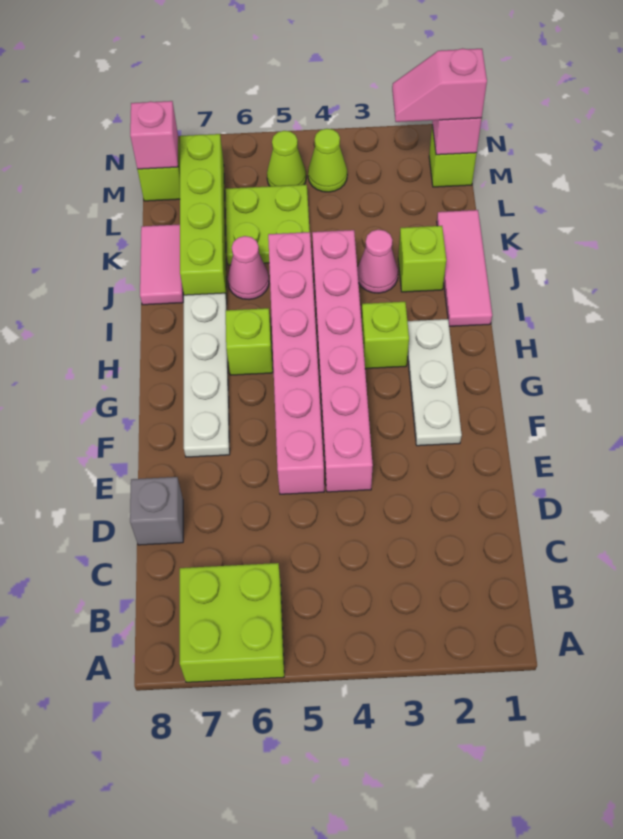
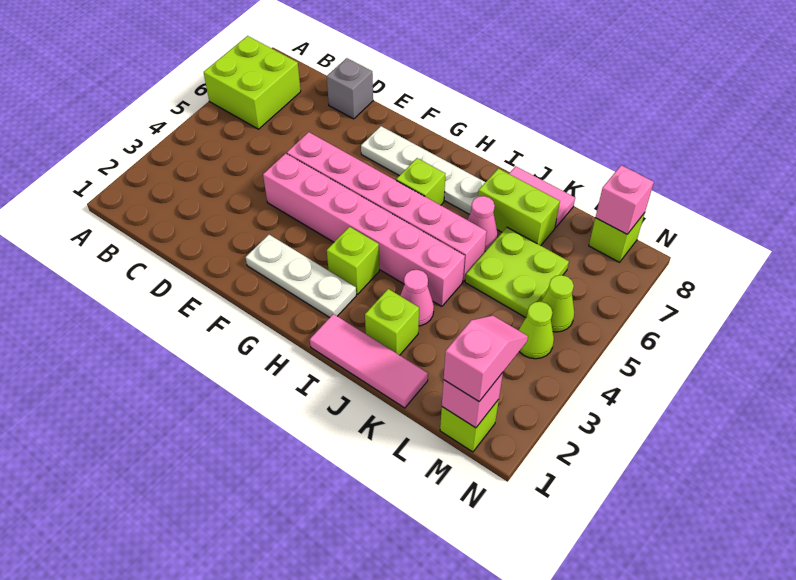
lime brick J7:M7 level 1 -> lime brick J7:K7 level 1

